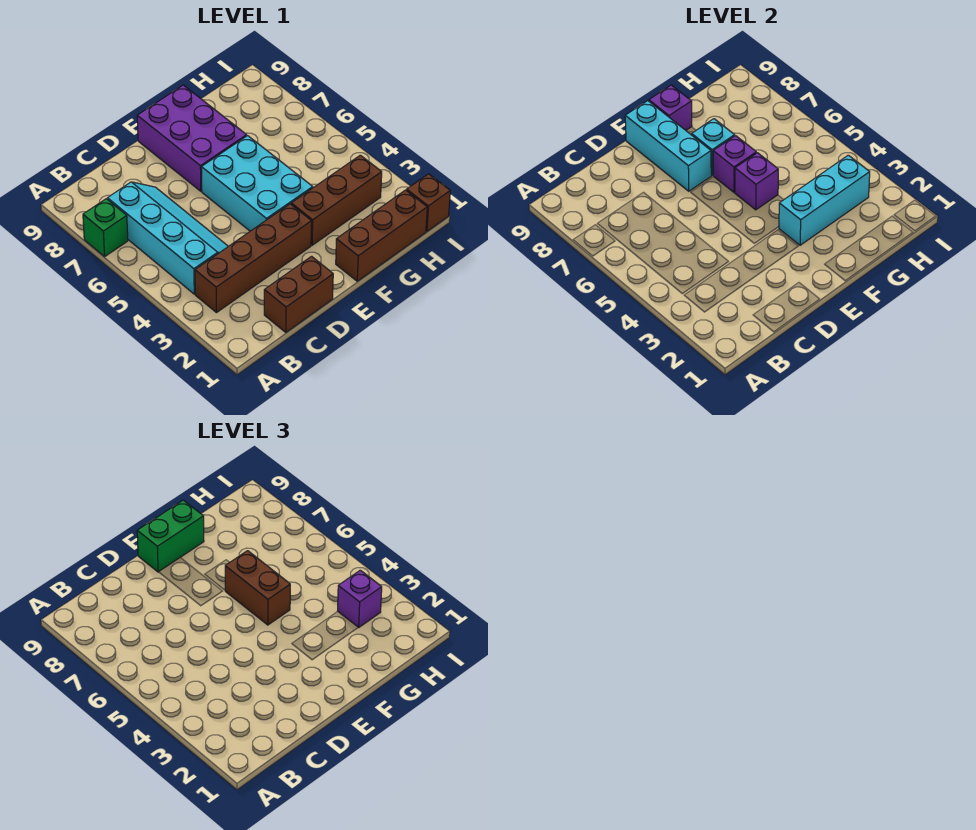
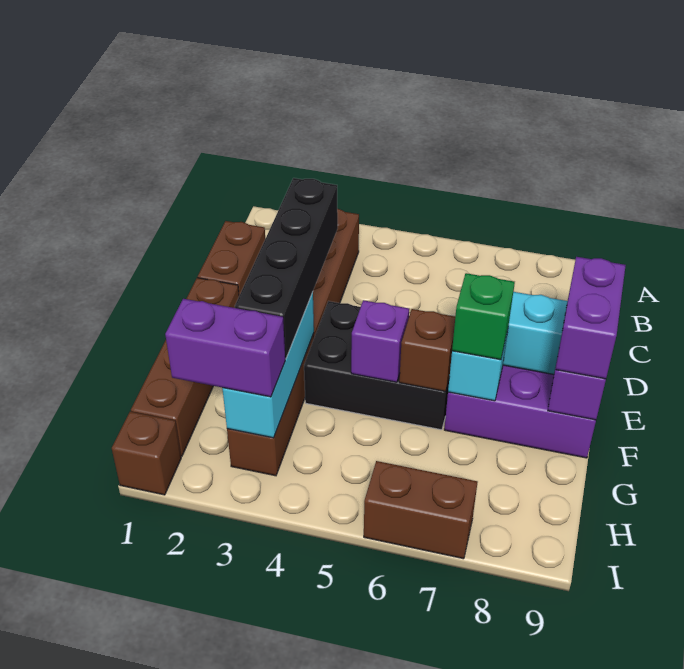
green brick A7 level 1 -> green brick F7 level 3
cyan slope B4:C7 level 1 top B -> none
none -> black brick D3:G3 level 3
cyan brick E4:F6 level 1 -> black brick E4:F6 level 1
green brick E9:F9 level 3 -> purple brick E9:F9 level 3
brown brick F1:H1 level 1 -> brown brick E1:H1 level 1
brown brick F5:F6 level 3 -> brown brick I6:I7 level 1
purple brick F6 level 2 -> brown brick F6 level 2
purple brick H3 level 3 -> purple brick H2:H3 level 3

